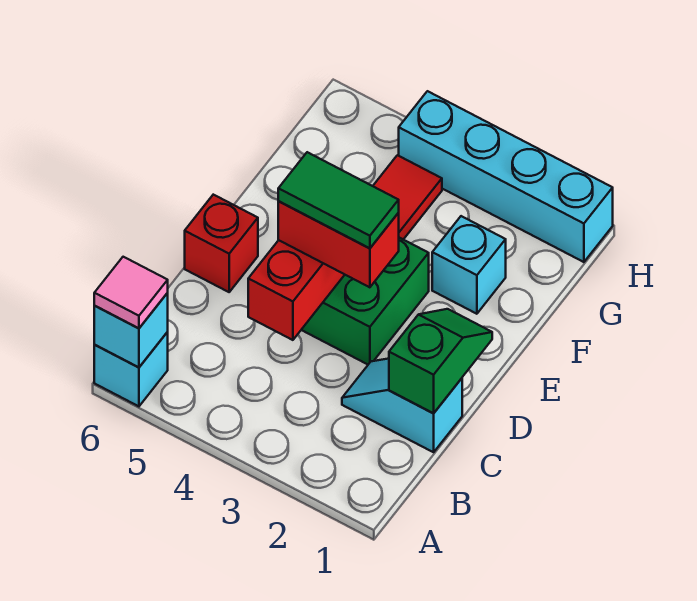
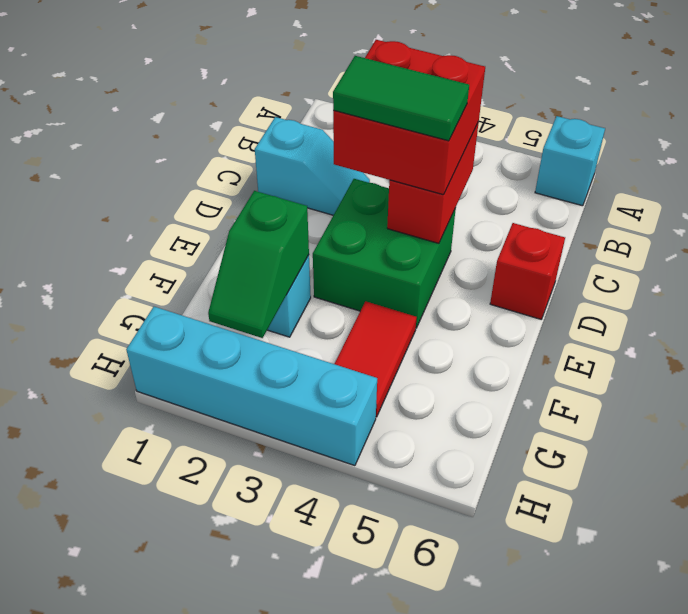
cyan brick A6 level 2 -> none
pink tile A6 level 3 -> none
green slope C1:D1 level 2 top C -> green slope F2:G2 level 2 top F
red brick D3:D4 level 3 -> red brick C3:D4 level 3

